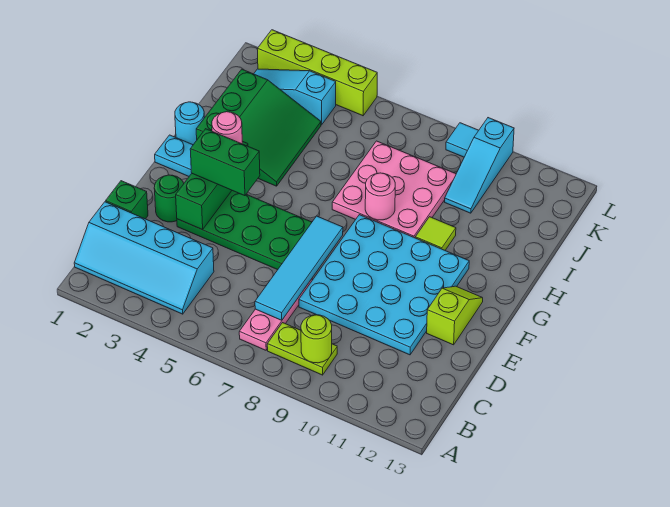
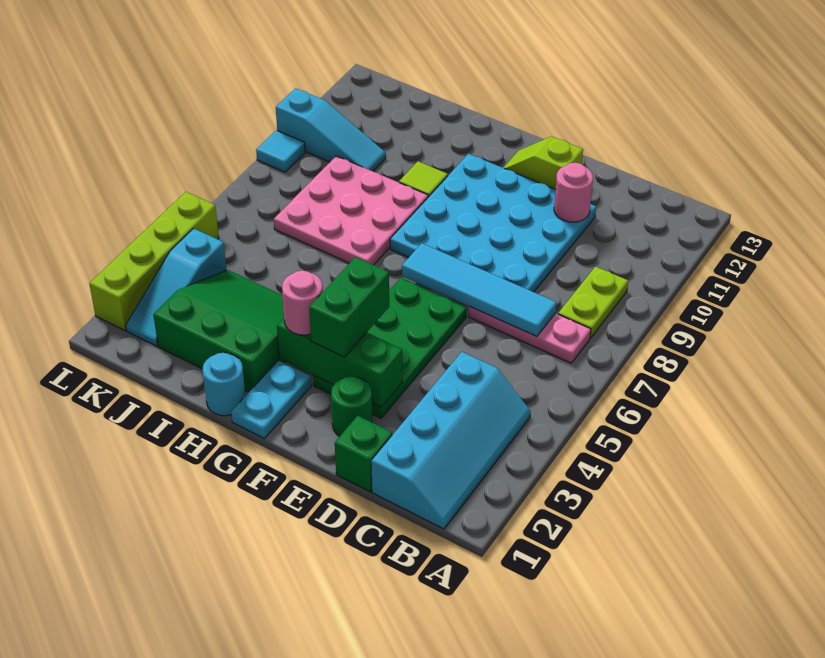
lime round brick B9 level 2 -> none
pink round brick H8 level 2 -> pink round brick D11 level 2

